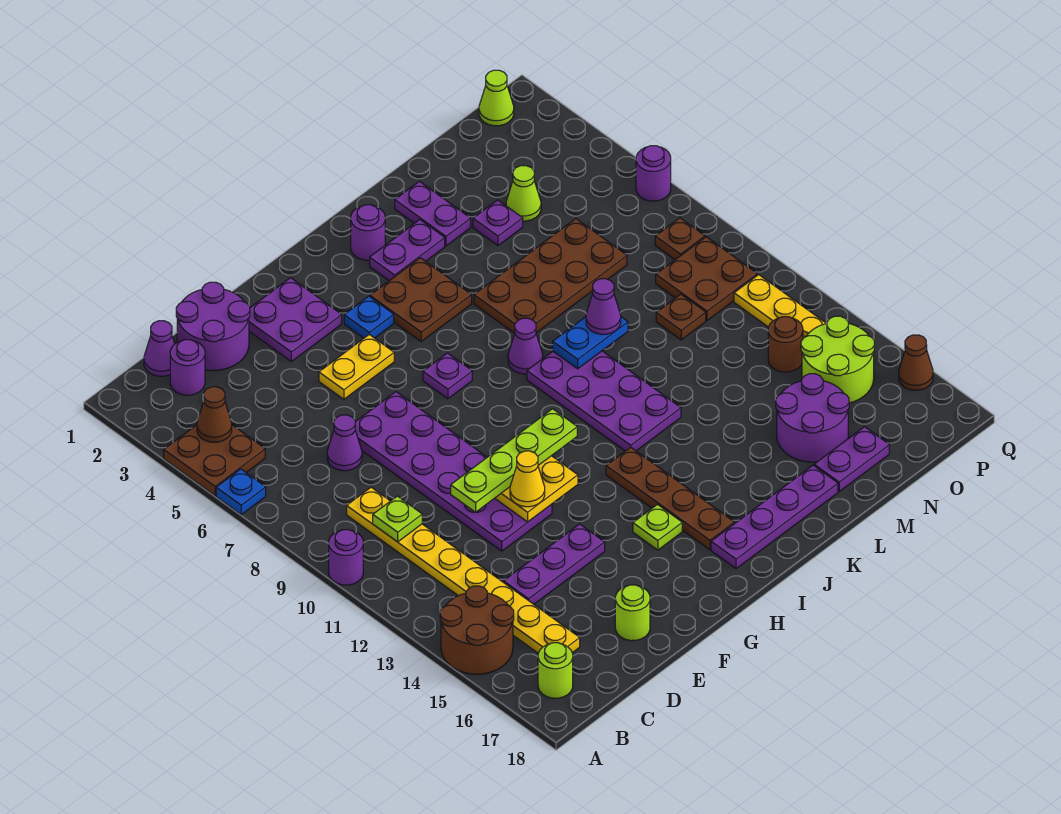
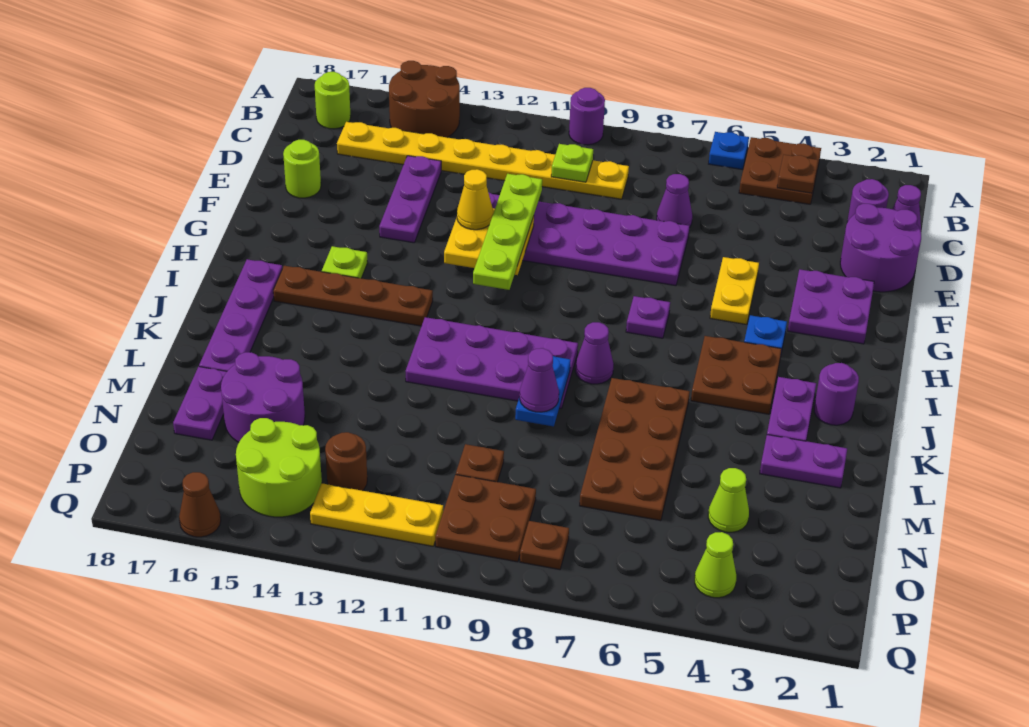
brown cone B4 level 2 -> brown plate B4 level 2
purple plate M4 level 1 -> none
lime cone P1 level 1 -> lime cone P4 level 1
purple round brick Q6 level 1 -> none

